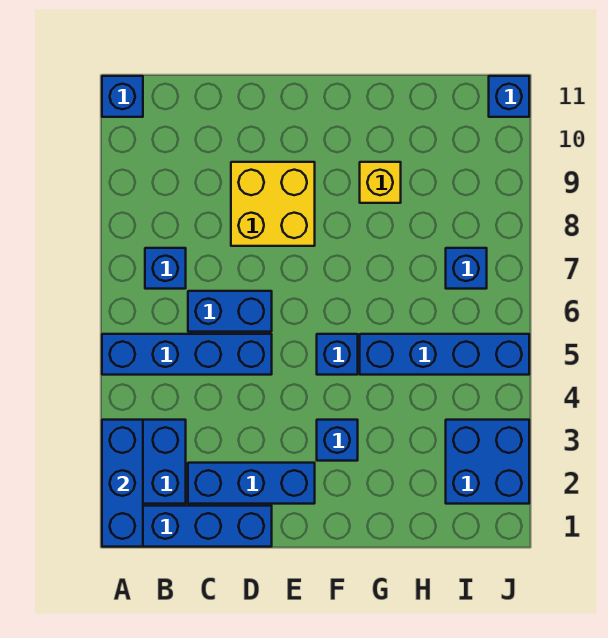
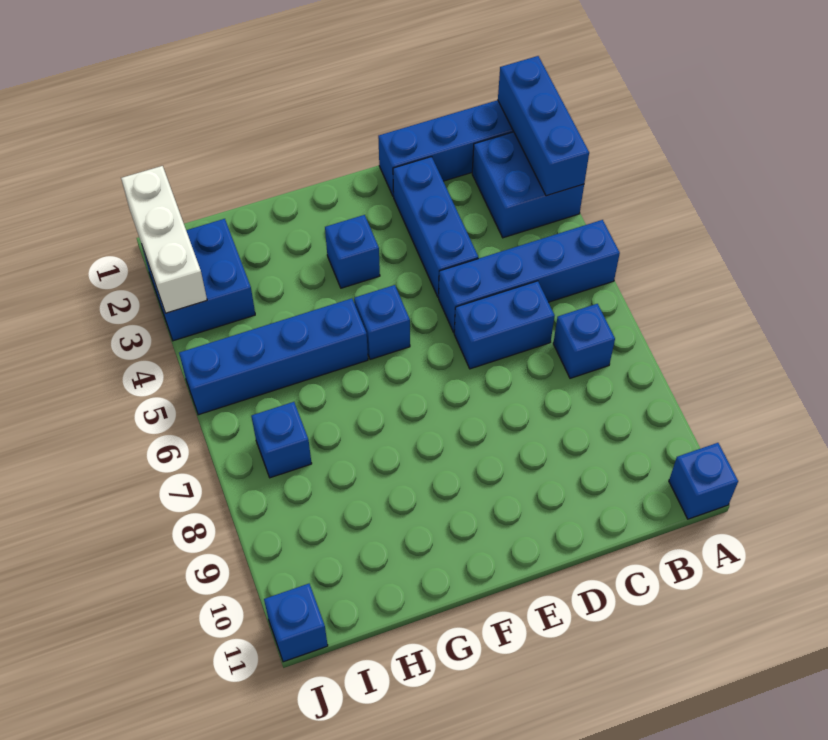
blue brick C2:E2 level 1 -> blue brick D2:D4 level 1
yellow brick D8:E9 level 1 -> none
yellow brick G9 level 1 -> none
none -> white brick J1:J3 level 2

